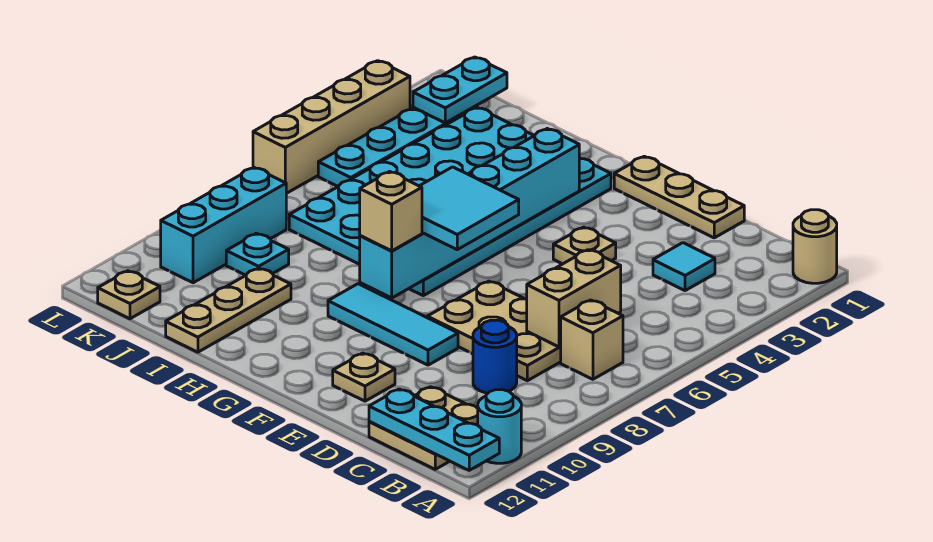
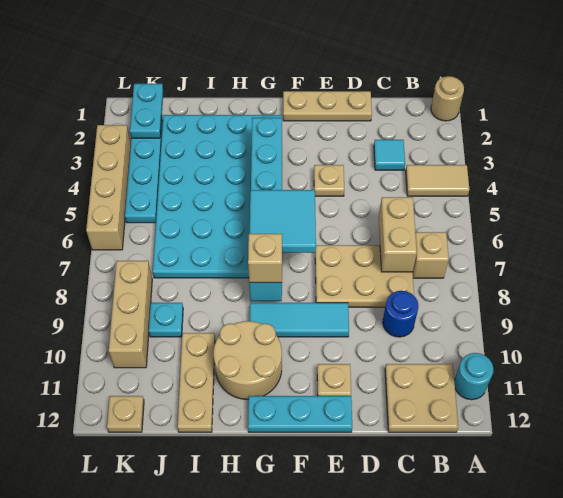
none -> tan tile A4:B4 level 1
cyan plate A12:C12 level 2 -> cyan plate E12:G12 level 1
none -> tan round brick G10:H11 level 1
cyan brick K8:K10 level 1 -> tan brick K8:K10 level 1

